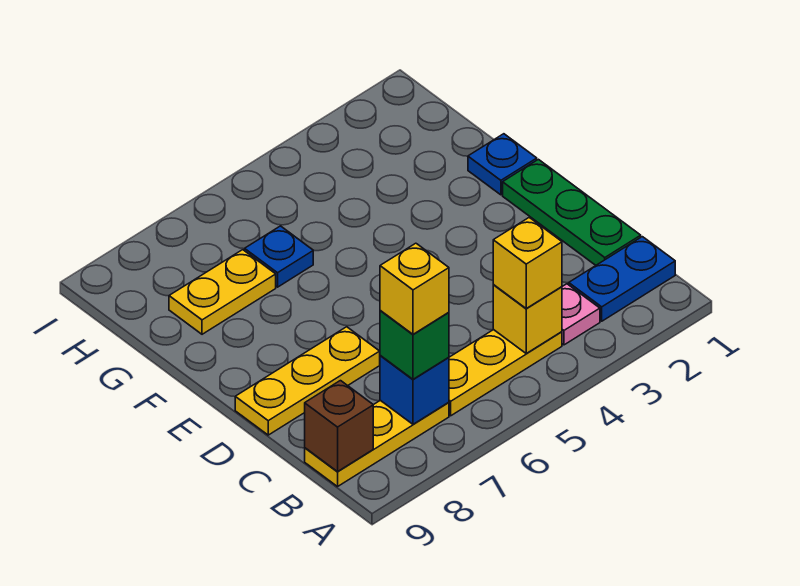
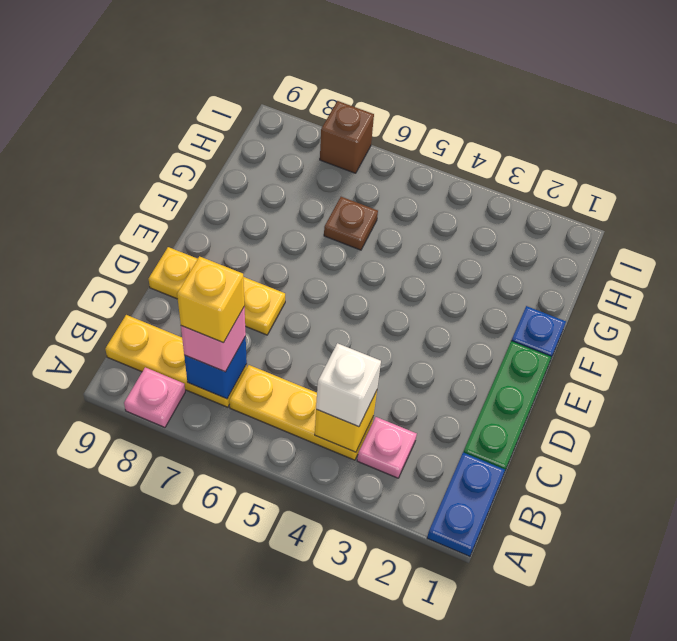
none -> pink plate A8 level 1
blue plate B1:B2 level 1 -> blue plate A1:B1 level 1
yellow brick B4 level 3 -> white brick B4 level 3
green brick B7 level 3 -> pink brick B7 level 3
brown brick B9 level 2 -> brown brick I7 level 1
blue plate G6 level 1 -> brown plate G6 level 1
yellow plate G7:G8 level 1 -> none

